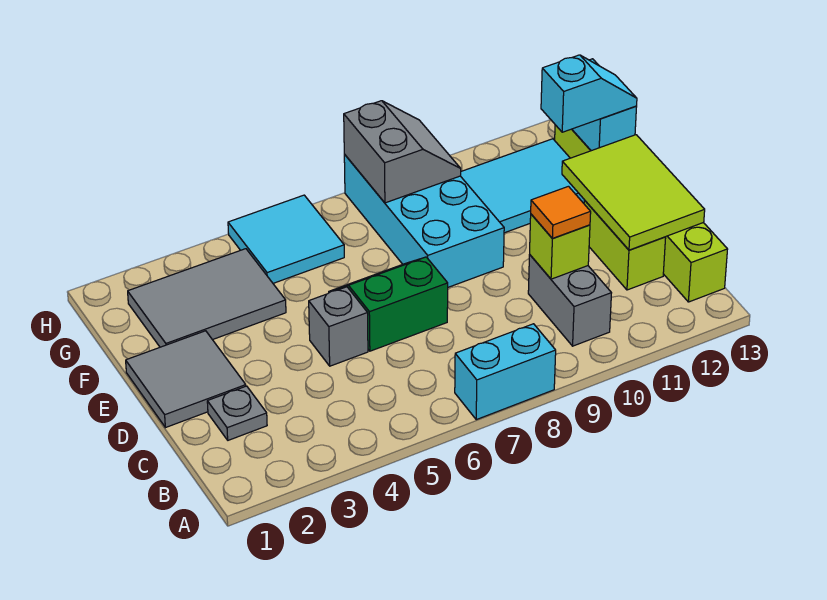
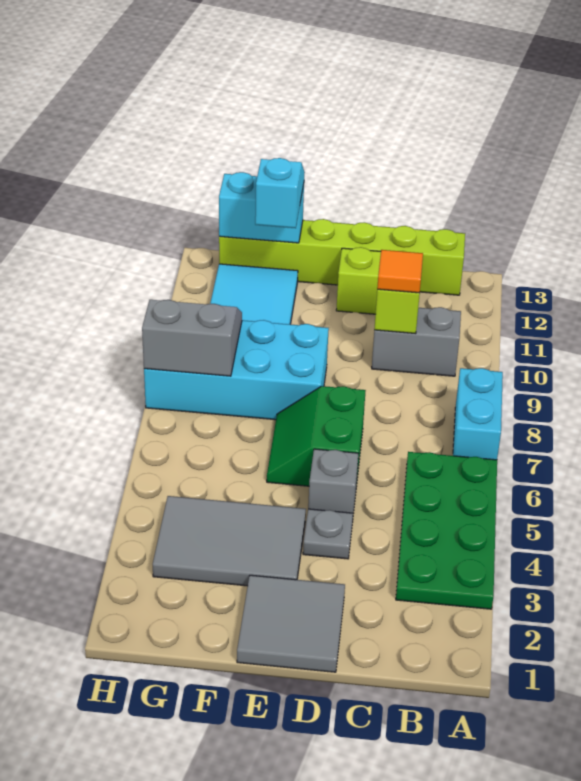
none -> green plate A3:B6 level 1
grey plate C2 level 1 -> grey plate D4 level 1
lime tile C12:E13 level 2 -> none
grey tile F2:G4 level 1 -> grey tile E3:G4 level 1
cyan tile G5:H6 level 1 -> none

